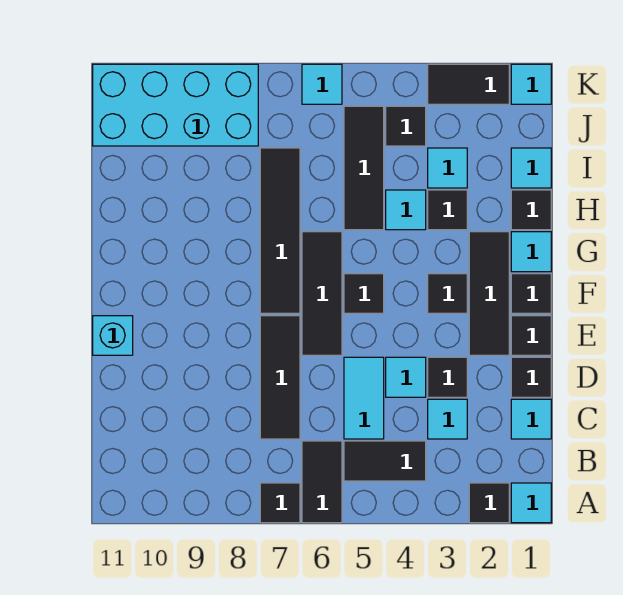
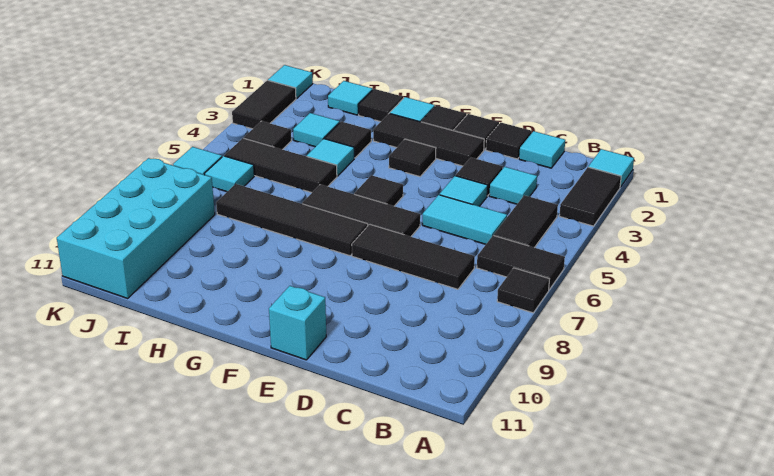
black tile A2 level 1 -> black tile A2:A3 level 1
none -> cyan tile J6 level 1

